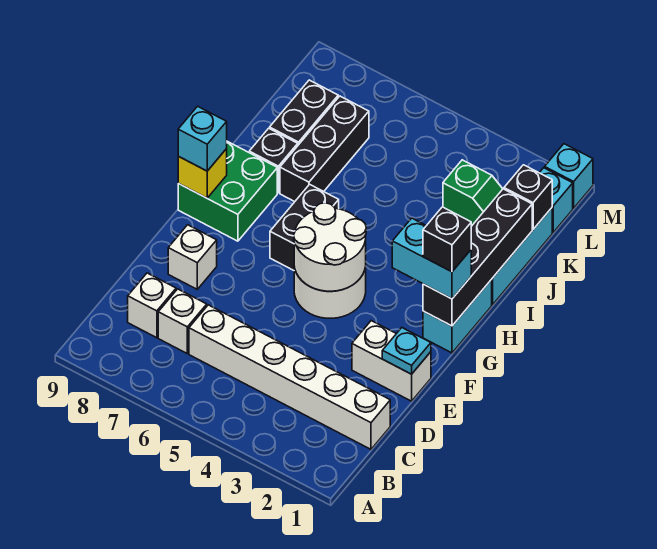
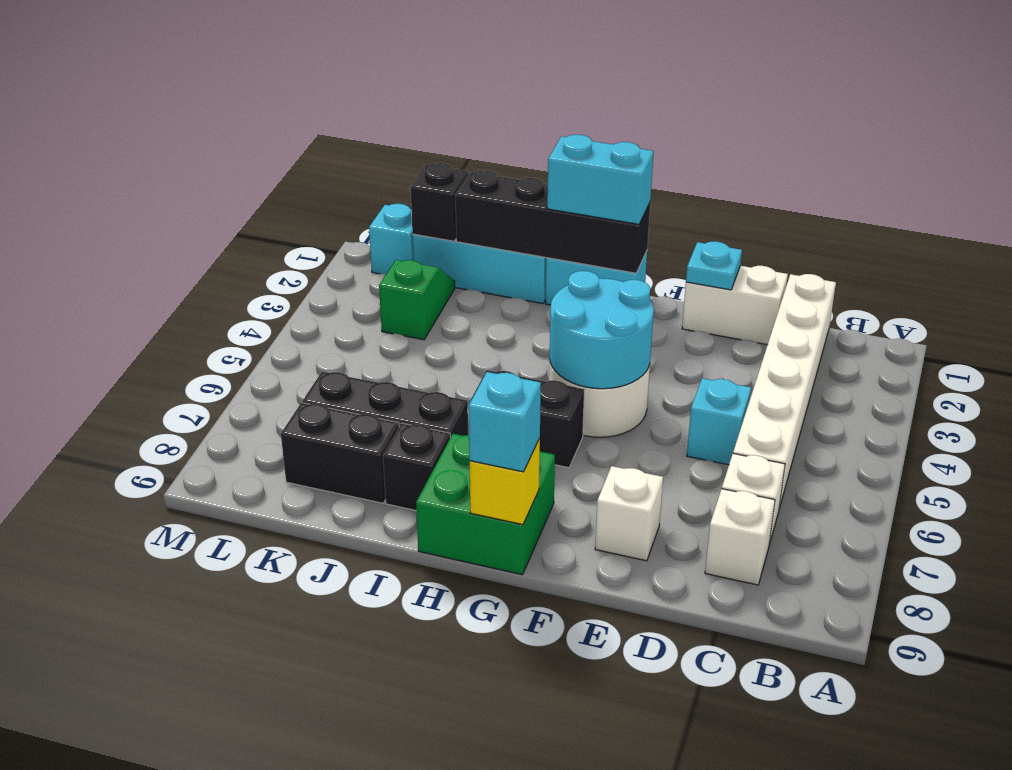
white brick E1:E2 level 1 -> white brick D1:E1 level 1
white round brick F4:G5 level 2 -> cyan round brick F4:G5 level 2
cyan brick G1:G2 level 3 -> cyan brick G1:H1 level 3
black brick G1 level 4 -> none
cyan brick M1 level 1 -> cyan brick D5 level 1

